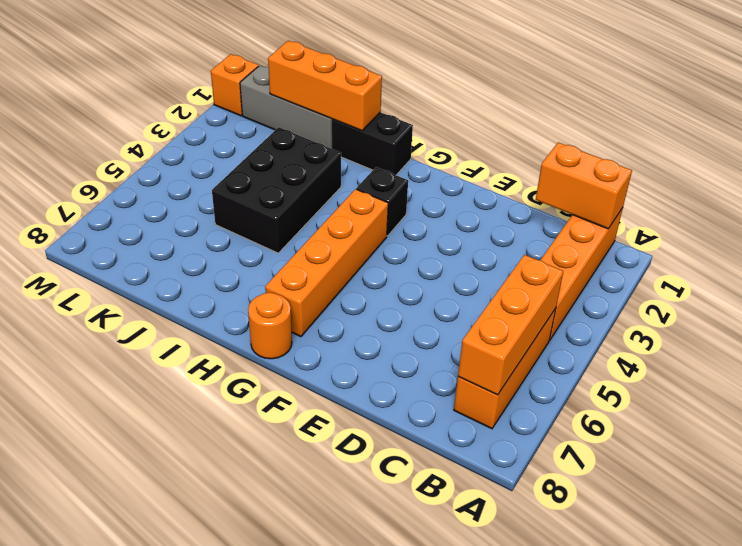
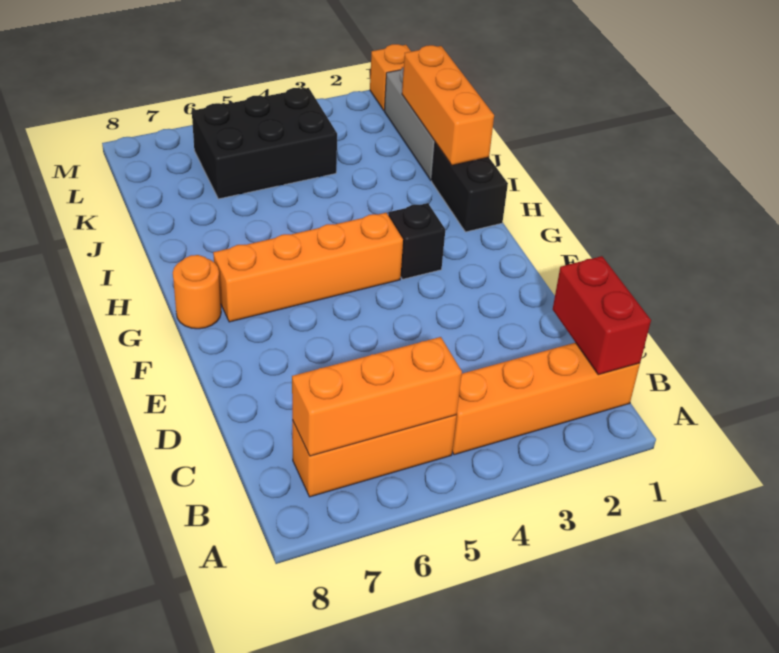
orange brick B1:C1 level 2 -> red brick B1:C1 level 2
black brick I3:J5 level 1 -> black brick K4:L6 level 1

